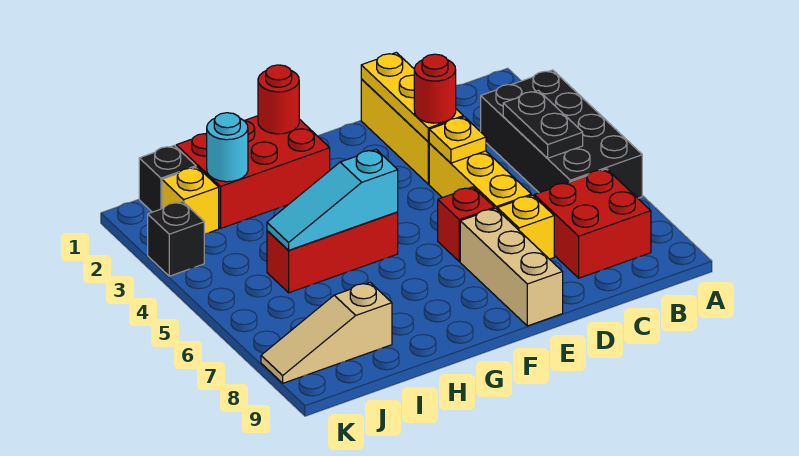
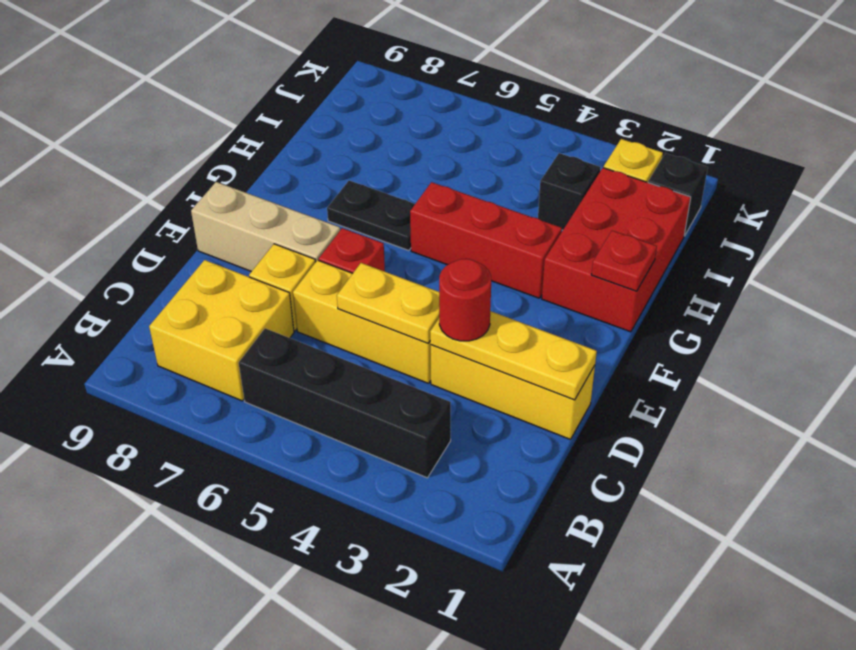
black brick A3:B6 level 1 -> black brick B3:B6 level 1
black plate B4:B5 level 2 -> black plate G6:G7 level 1
red brick B7:C8 level 1 -> yellow brick B7:C8 level 1
yellow plate D4 level 2 -> yellow plate D4:D5 level 2
red round brick G1 level 2 -> red plate G1 level 2
red brick G5:I5 level 1 -> red brick G3:G5 level 1
cyan slope G5:I5 level 2 top G -> none
cyan round brick I2 level 2 -> none
tan slope I8:K8 level 1 top I -> none
black brick K3 level 1 -> black brick I3 level 1

